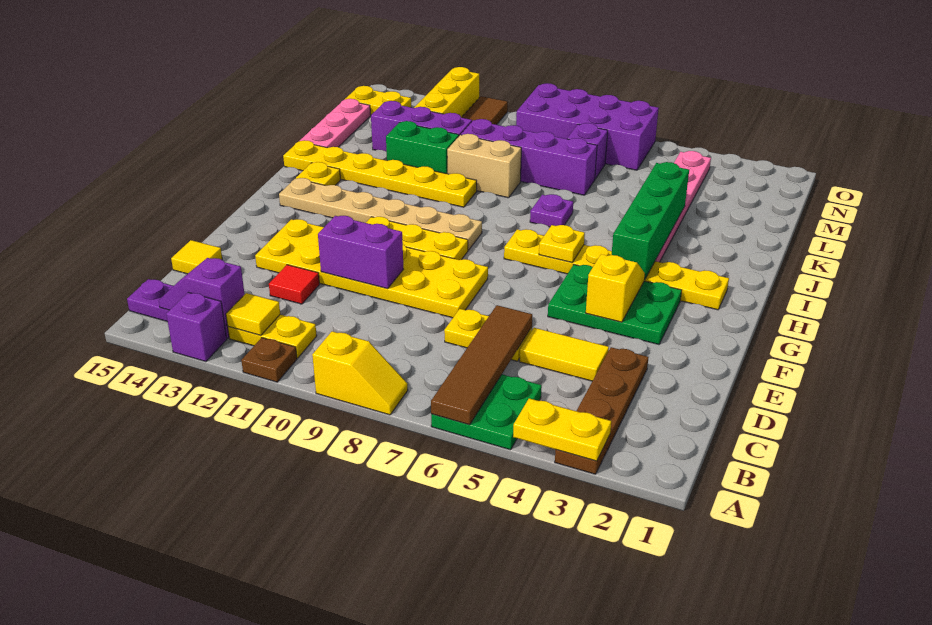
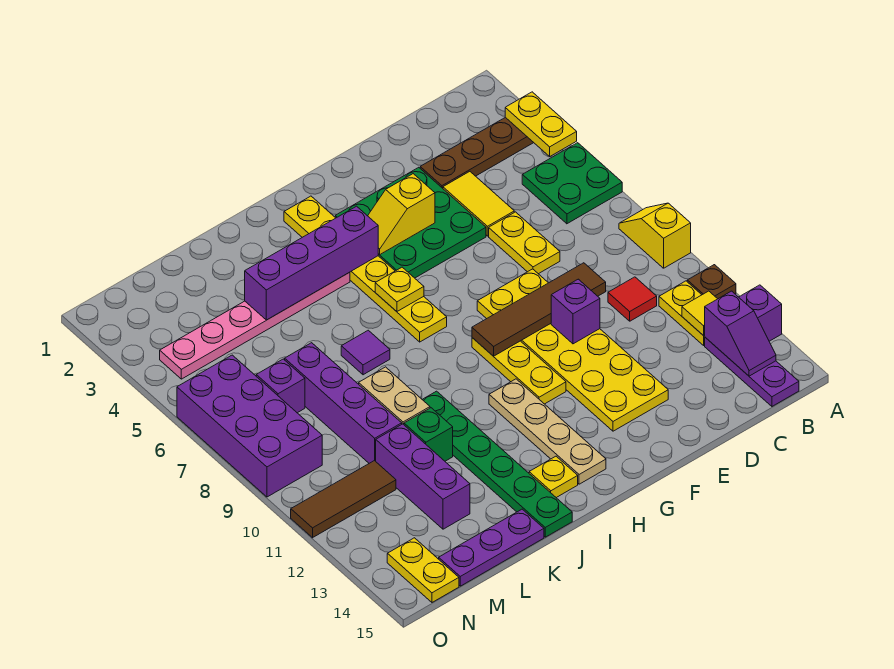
brown tile A6:D6 level 2 -> brown tile D9:G9 level 2
red tile D12 level 1 -> red tile C10 level 1
yellow tile D15 level 1 -> none
purple brick E10:E11 level 2 -> purple brick E10 level 2
green plate F3:G5 level 1 -> green plate E3:G5 level 1
green brick H4:K4 level 2 -> purple brick H4:K4 level 2
tan plate H9:H14 level 1 -> tan plate H11:H14 level 1
purple plate J7 level 1 -> purple tile J7 level 1
yellow plate J10:J15 level 1 -> green plate J10:J15 level 1
green brick K11:K12 level 1 -> green brick K11 level 1
pink plate K15:M15 level 1 -> purple plate K15:M15 level 1
yellow brick M12:O12 level 1 -> none

